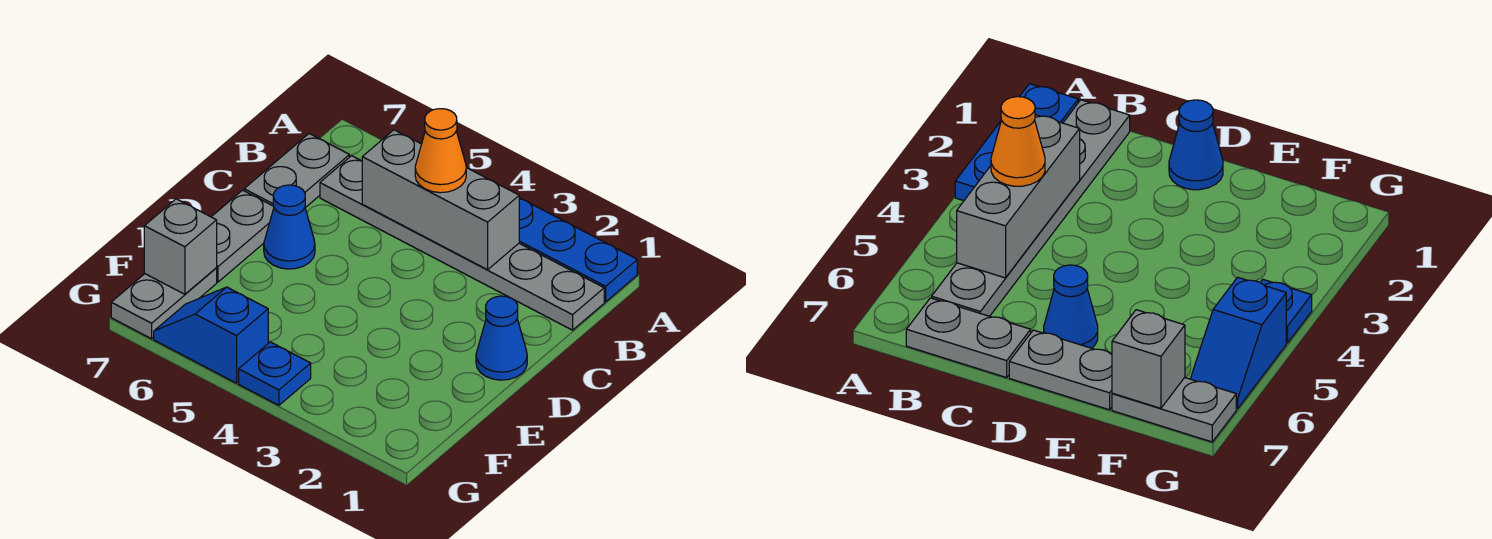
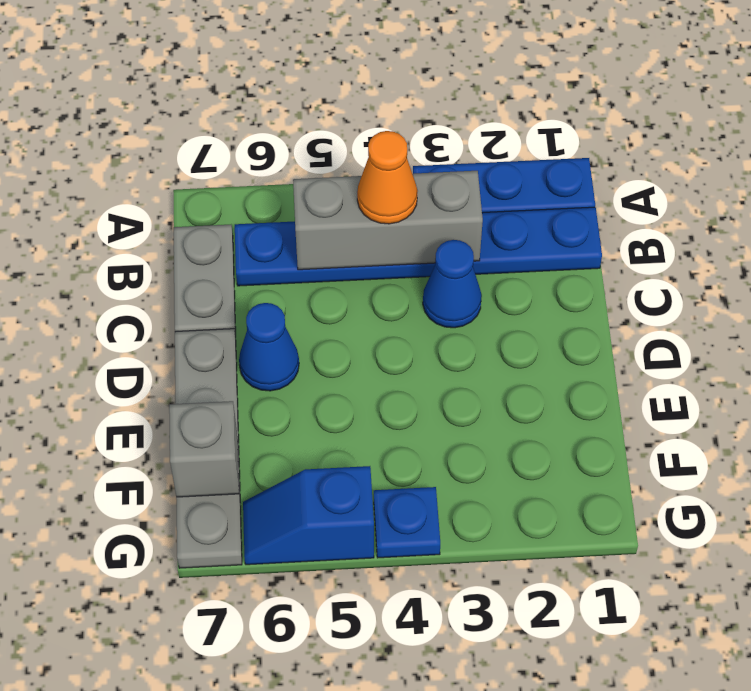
grey plate B1:B6 level 1 -> blue plate B1:B6 level 1
blue cone D1 level 1 -> blue cone C3 level 1

